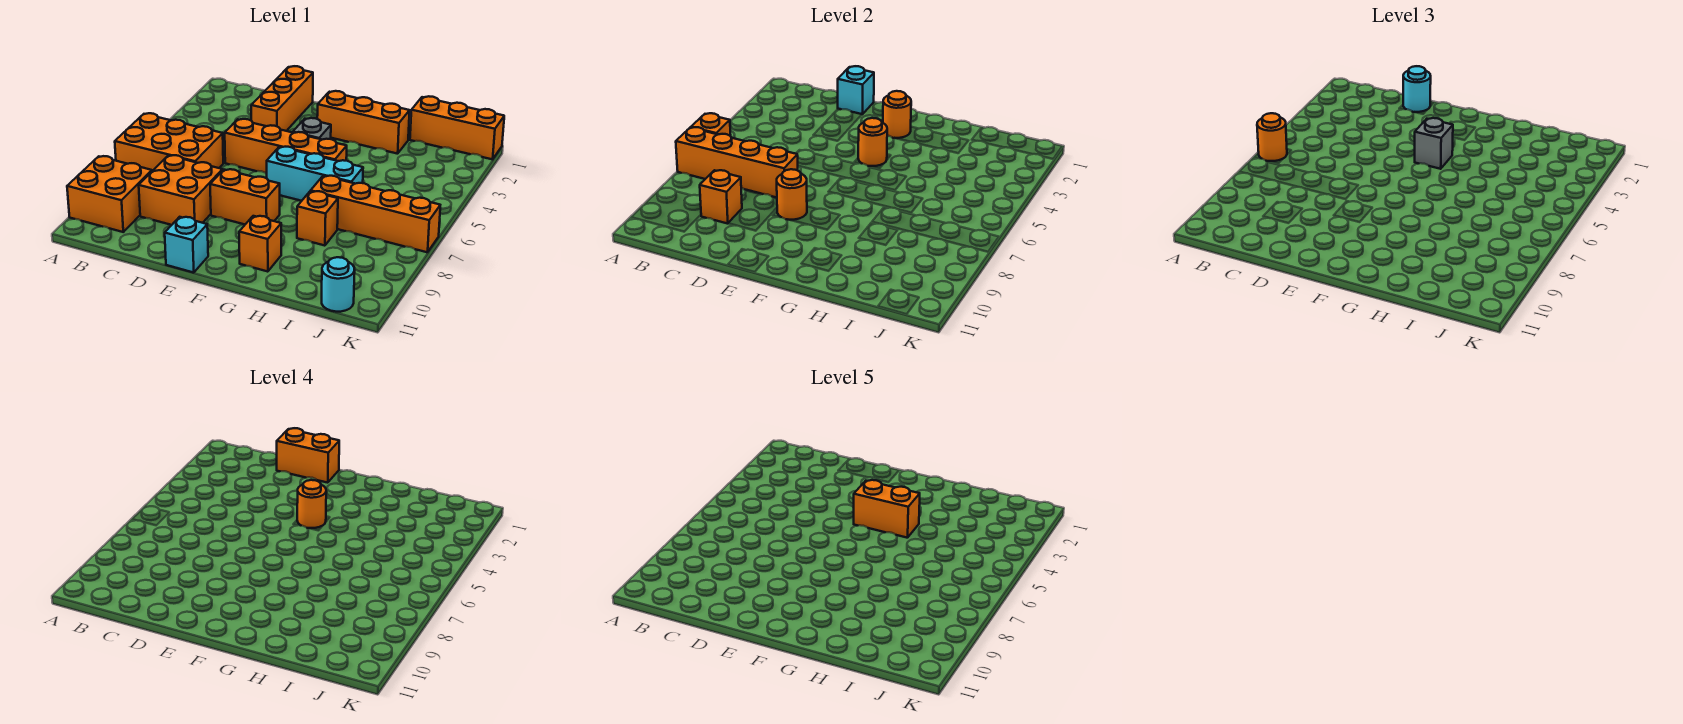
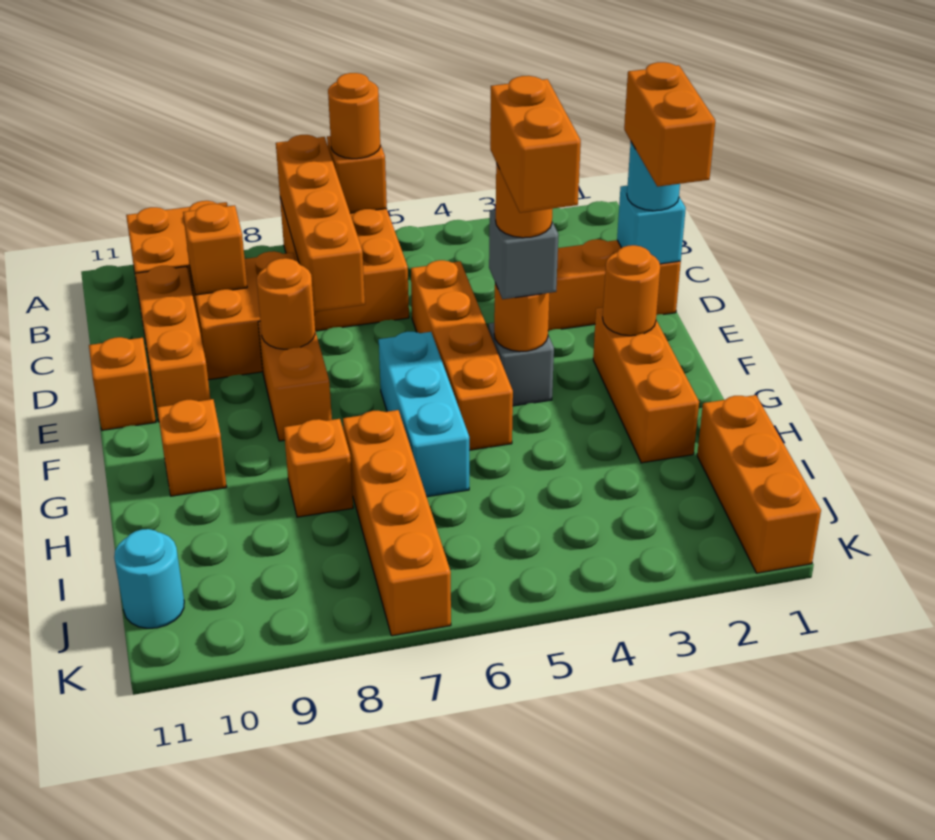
none -> orange brick C10:E10 level 1
cyan brick E11 level 1 -> orange brick E11 level 1

